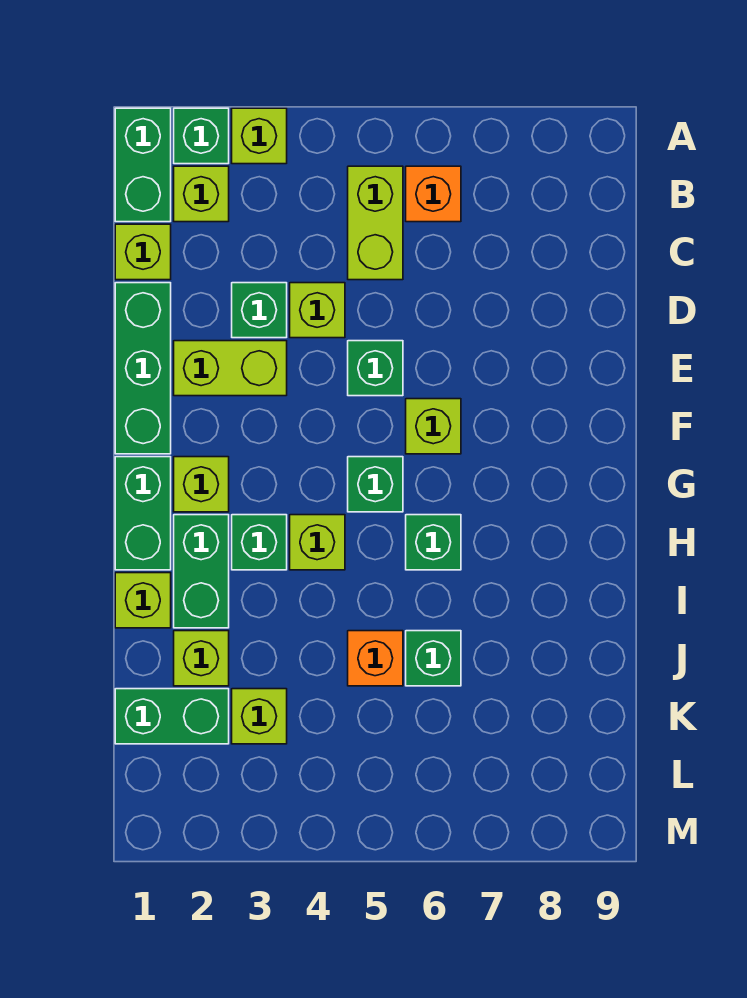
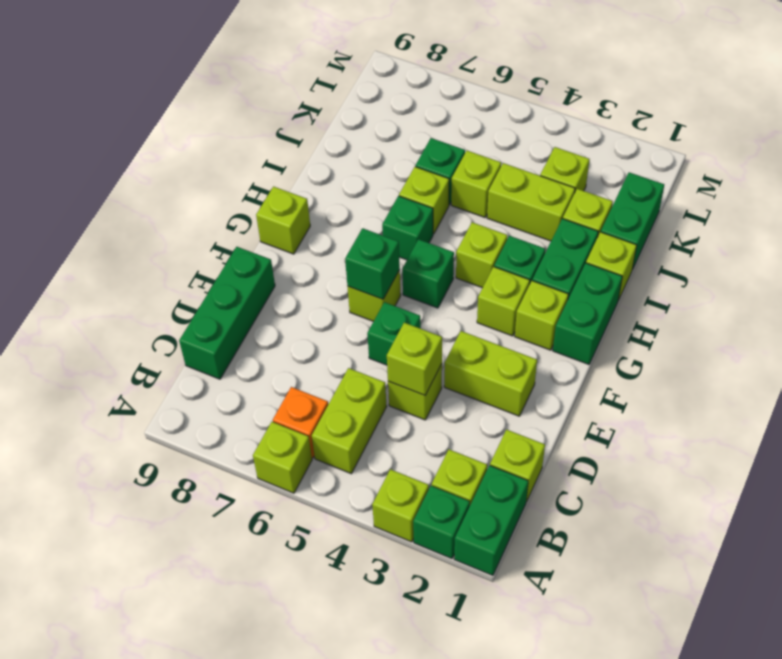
none -> lime brick A6 level 1
green brick D1:F1 level 1 -> green brick C9:E9 level 1
green brick D3 level 1 -> green brick F6 level 2
none -> lime brick D4 level 2
none -> lime brick G3 level 1
none -> lime brick G9 level 1
none -> lime brick I6 level 1
none -> lime brick J3:J4 level 1
orange brick J5 level 1 -> lime brick J5 level 1
green brick K1:K2 level 1 -> green brick J1:K1 level 1

